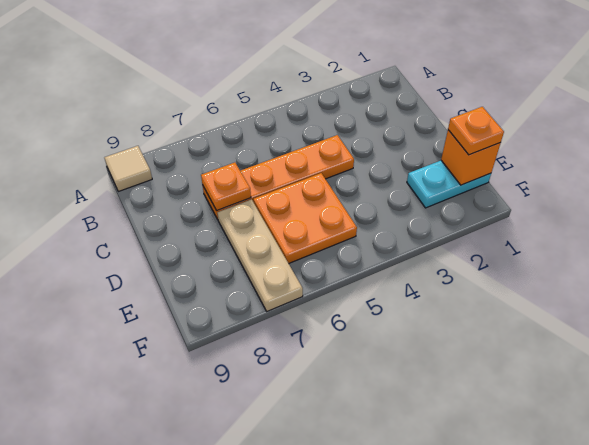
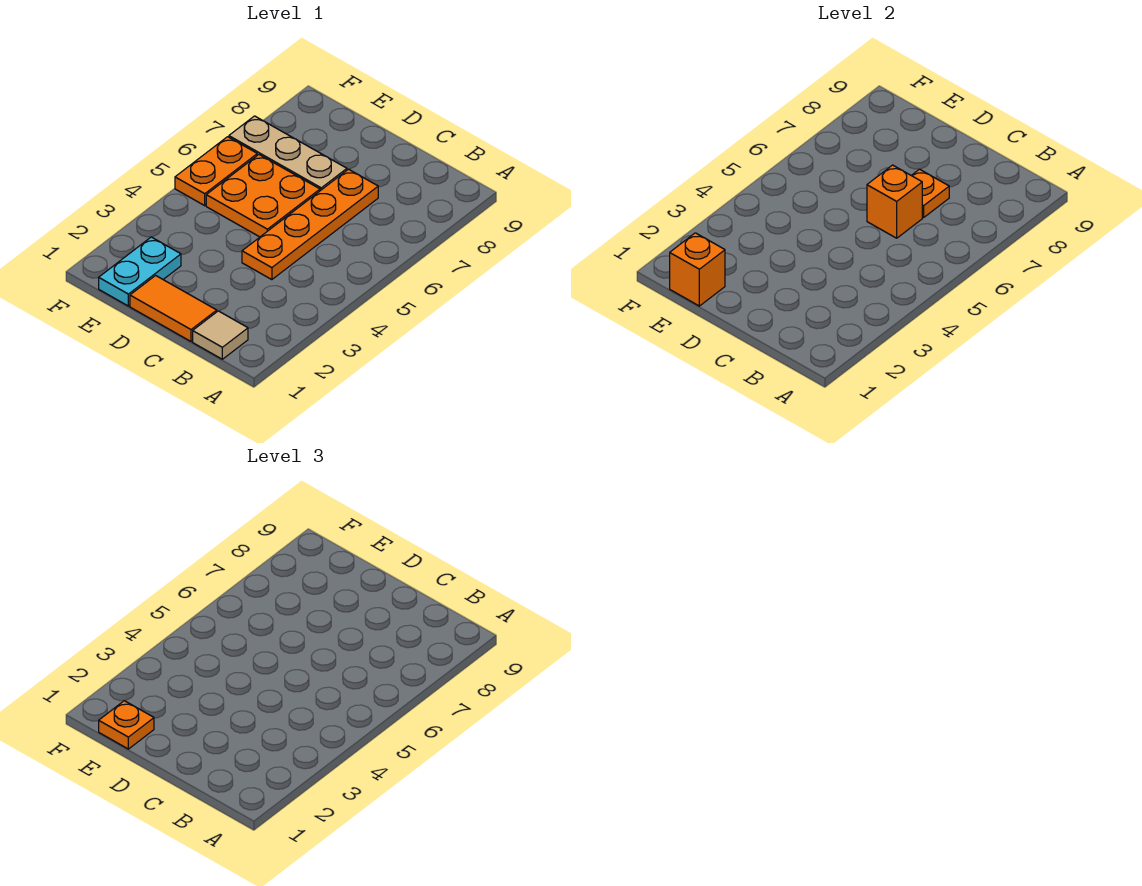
tan tile A9 level 1 -> tan tile B1 level 1
none -> orange tile C1:D1 level 1
none -> orange brick C6 level 2
none -> orange plate F5:F6 level 1

